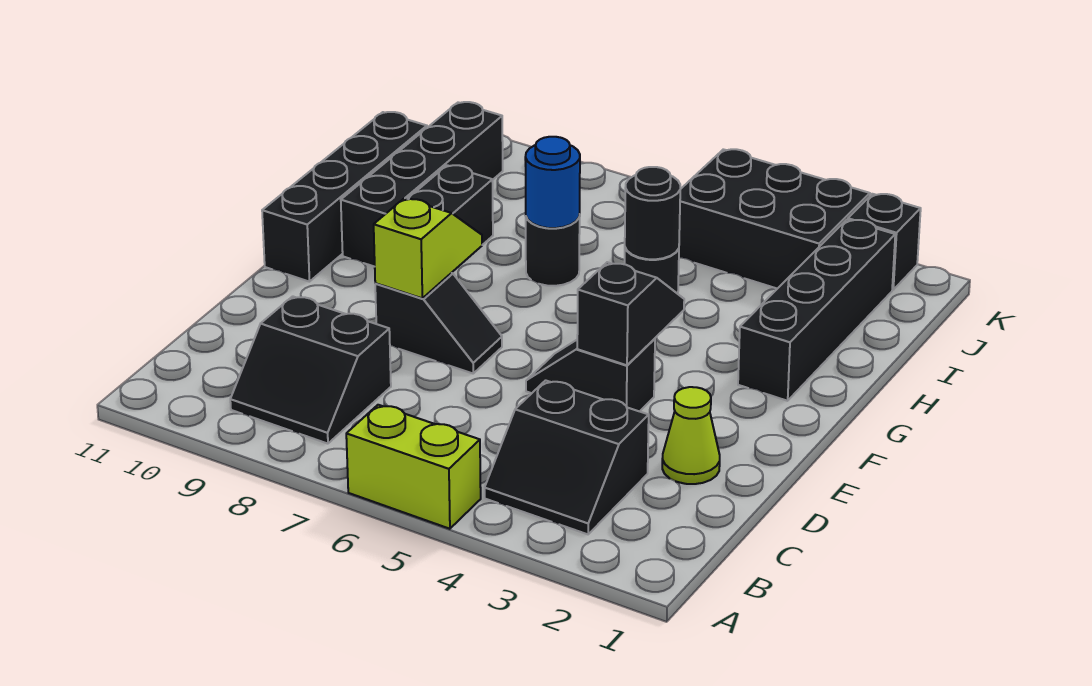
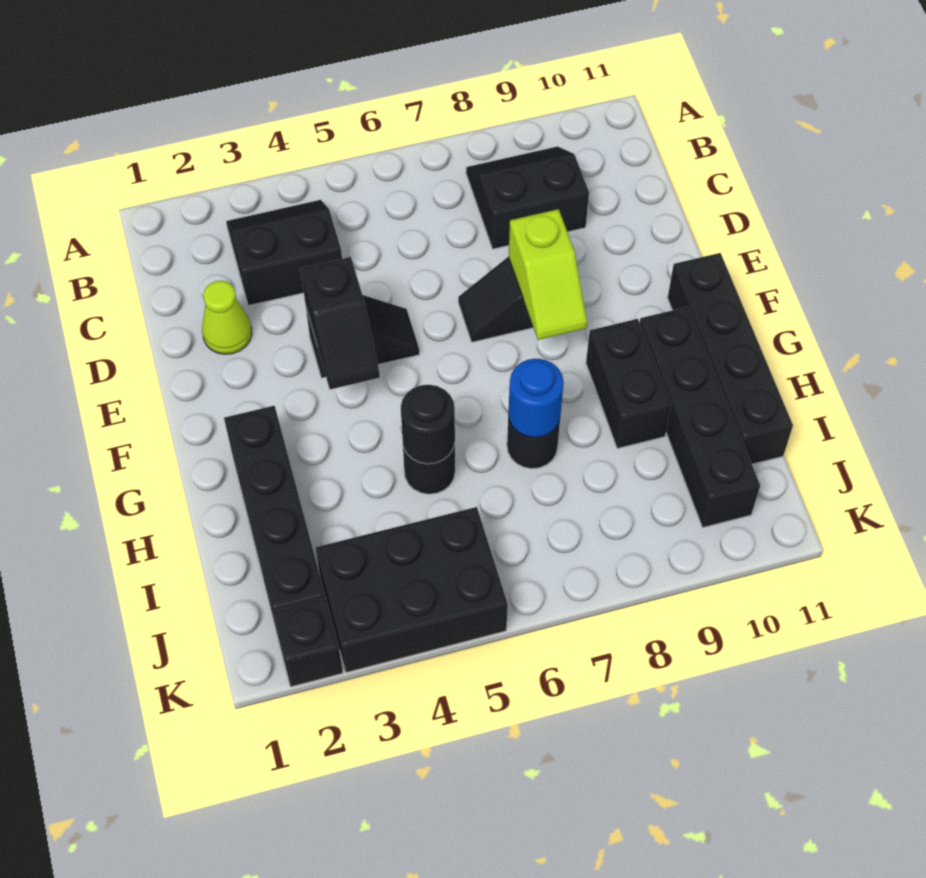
lime brick A5:A6 level 1 -> none

